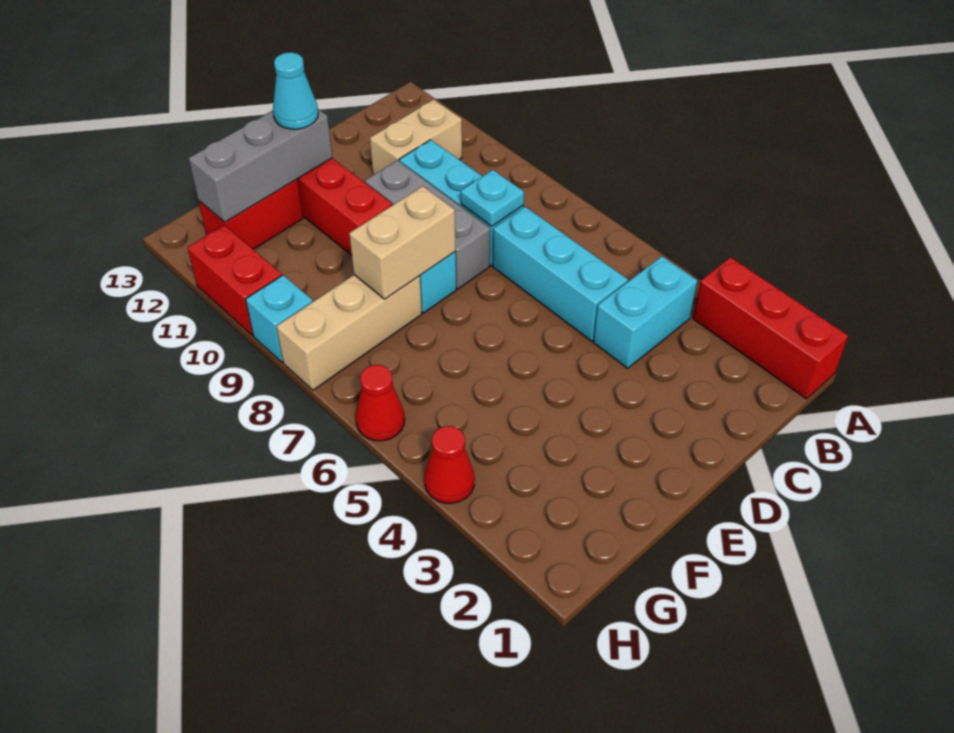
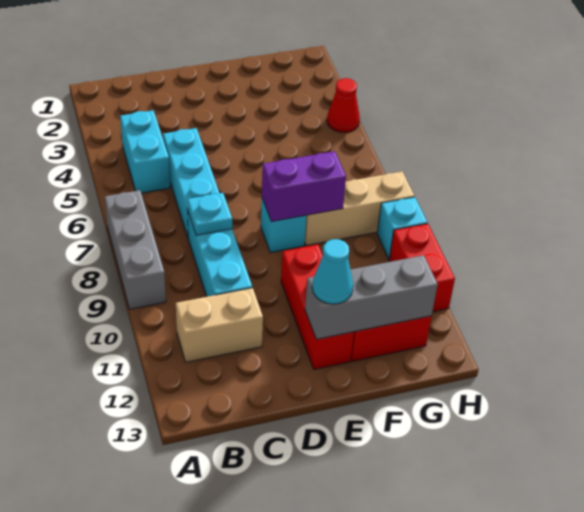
red brick A1:A3 level 1 -> none
cyan brick B4:C4 level 1 -> cyan brick B4:B5 level 1
grey brick D8:D10 level 1 -> grey brick A7:A9 level 1
tan brick E8:F8 level 2 -> purple brick E8:F8 level 2
red cone H6 level 1 -> none

